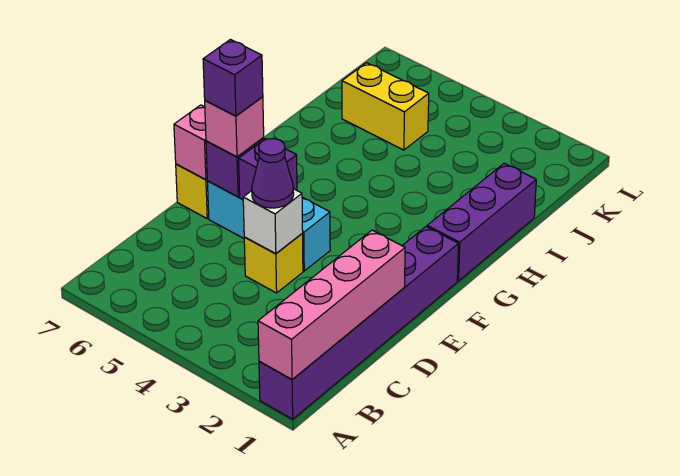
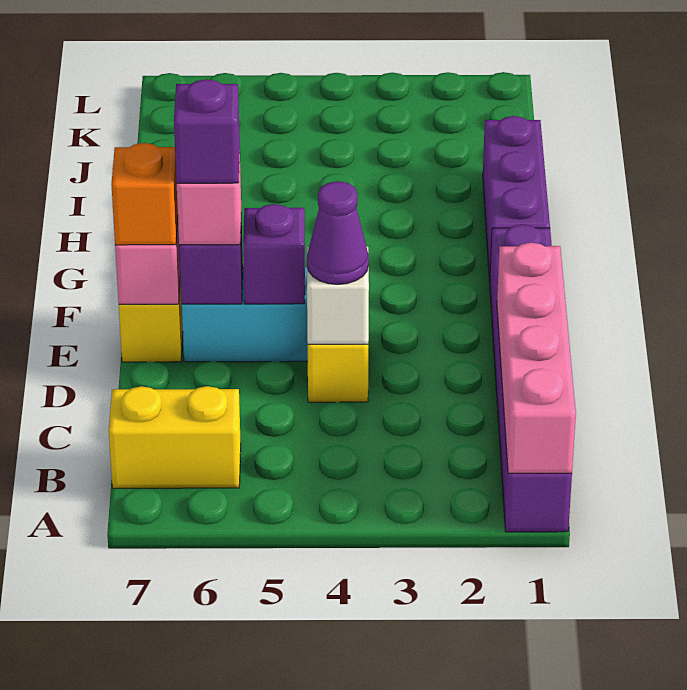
none -> orange brick E7 level 3
yellow brick J5:J6 level 1 -> yellow brick B6:B7 level 1

